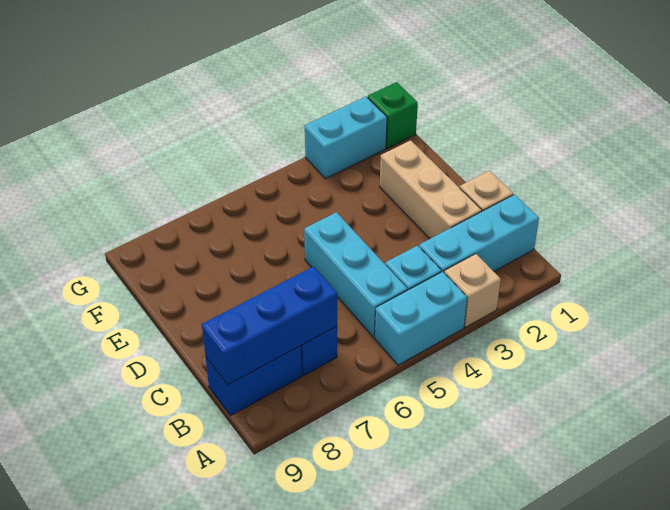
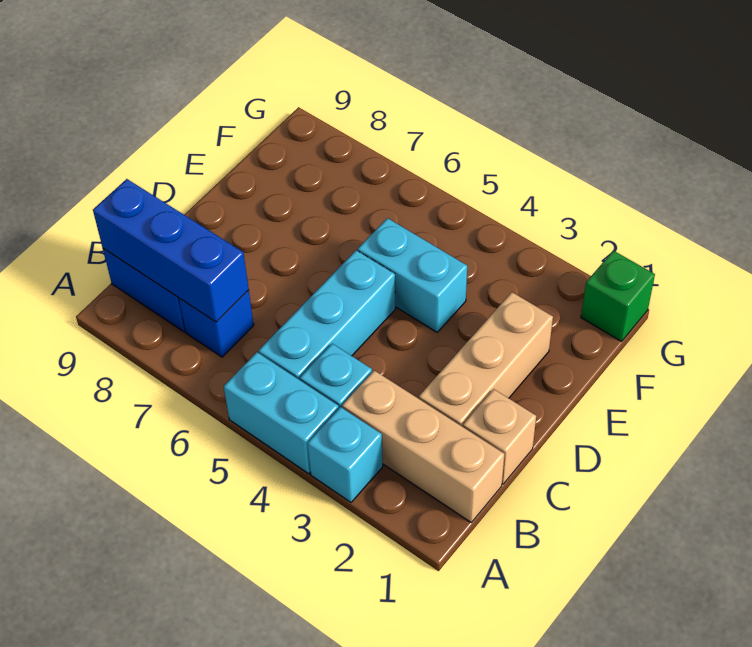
tan brick A3 level 1 -> cyan brick A3 level 1
cyan brick B1:B3 level 1 -> tan brick B1:B3 level 1
cyan brick G2:G3 level 1 -> cyan brick E4:E5 level 1

